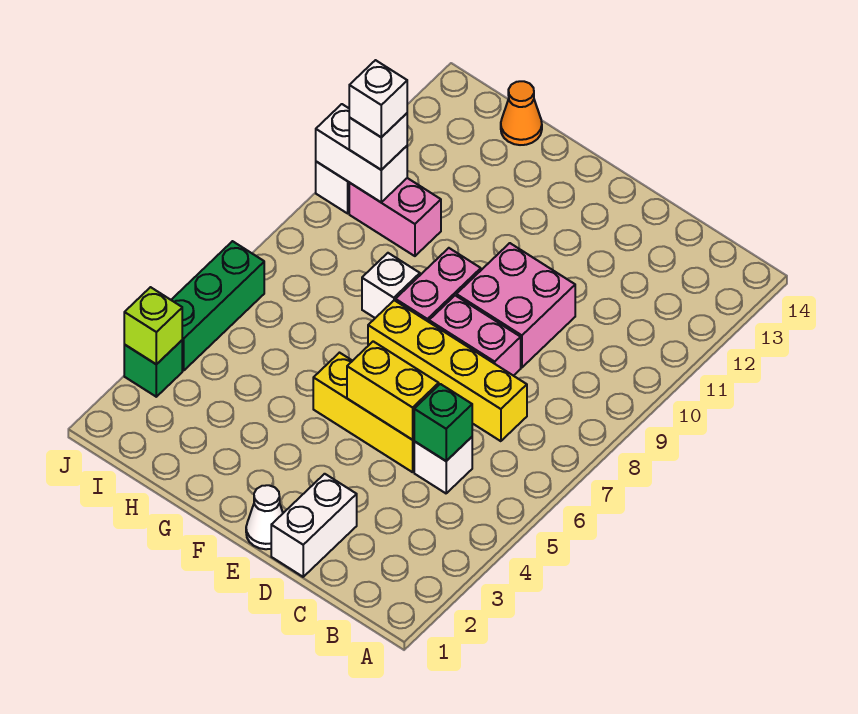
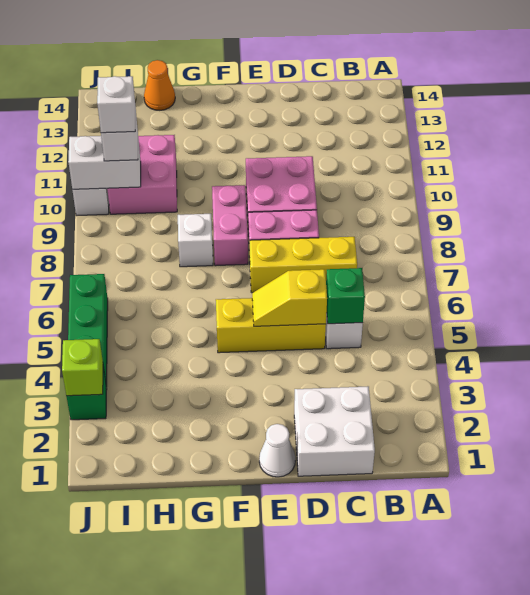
yellow brick C7:F7 level 1 -> yellow brick C7:E7 level 1
white brick D1:D2 level 1 -> white brick C1:D2 level 1
yellow brick D5:E5 level 2 -> yellow slope D5:E5 level 2 top D
pink brick H10:I10 level 1 -> pink brick H10:I11 level 1

